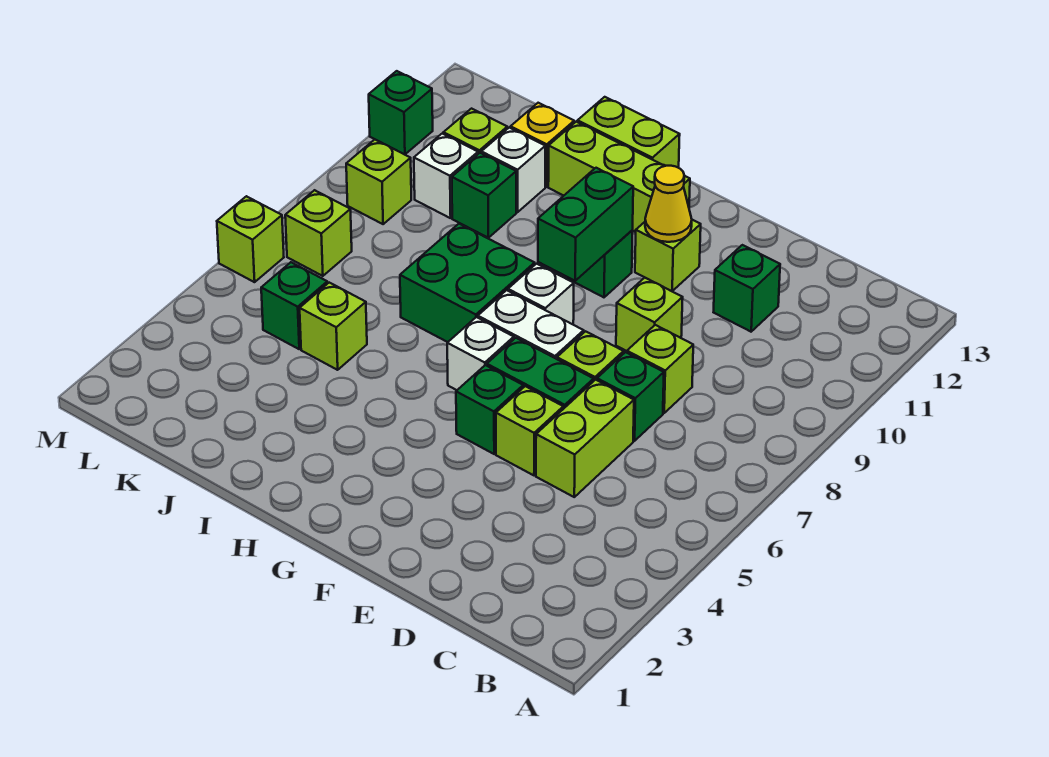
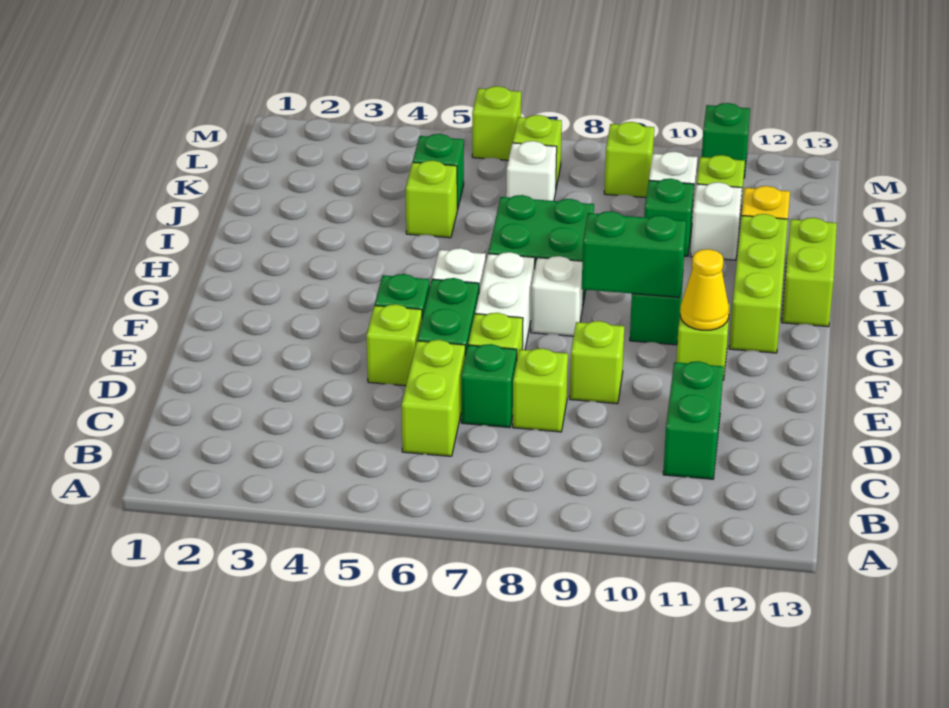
lime brick D5:D6 level 1 -> lime brick C6:D6 level 1
green brick D11 level 1 -> green brick C11:D11 level 1
none -> white brick K7 level 1

